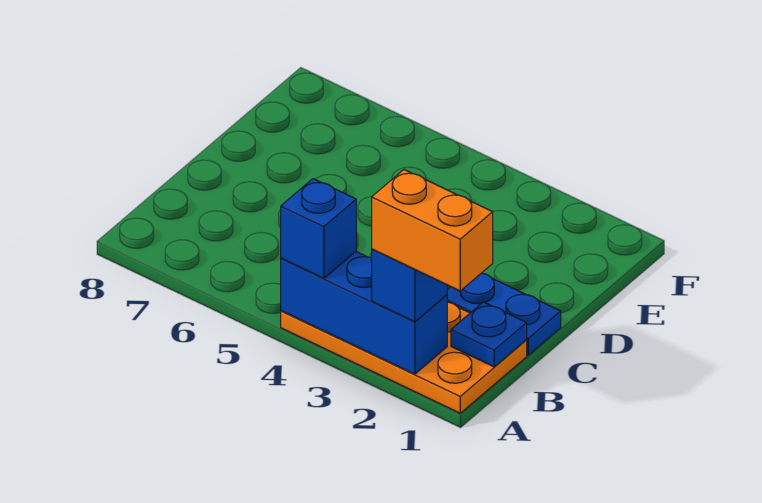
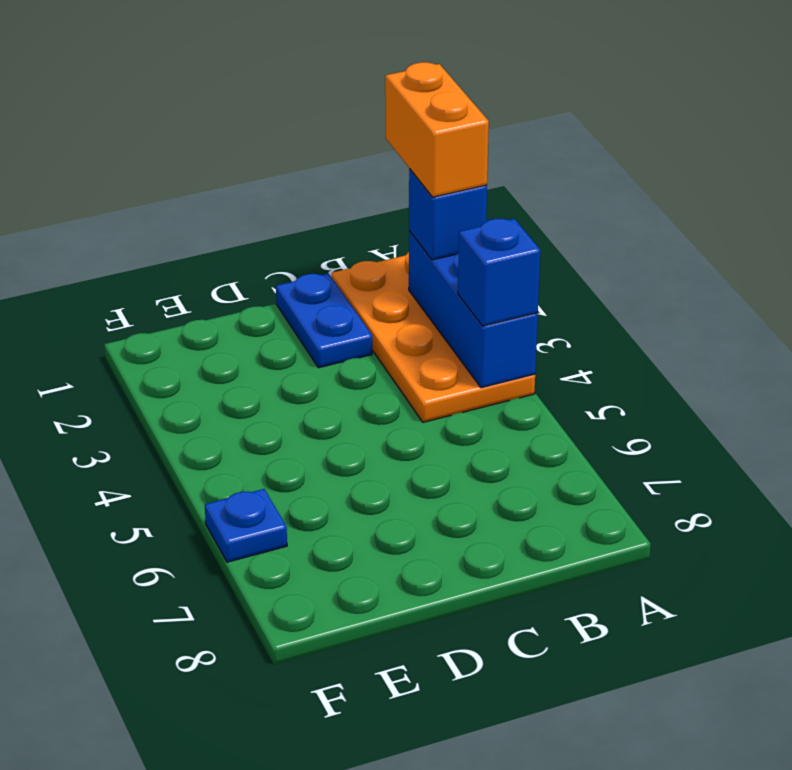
blue plate B1 level 2 -> blue plate F6 level 1

